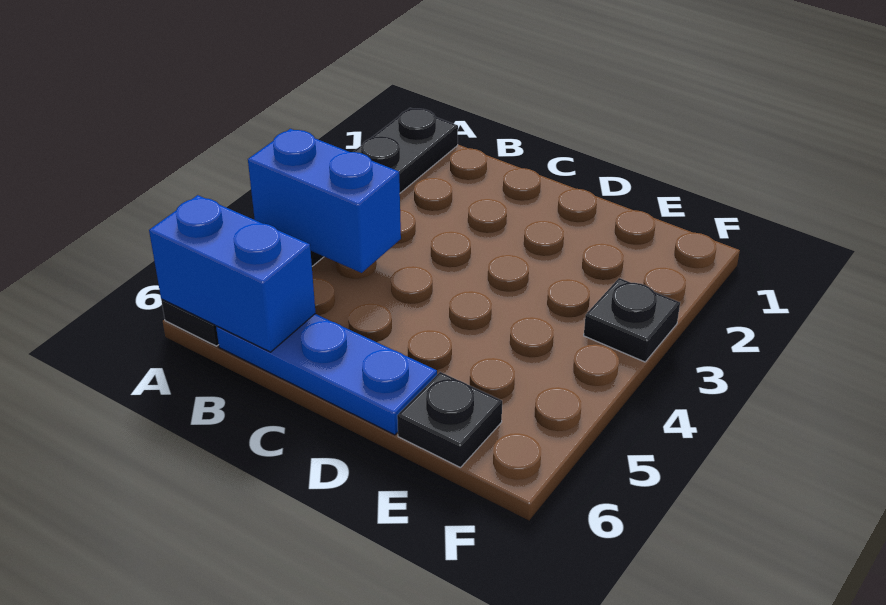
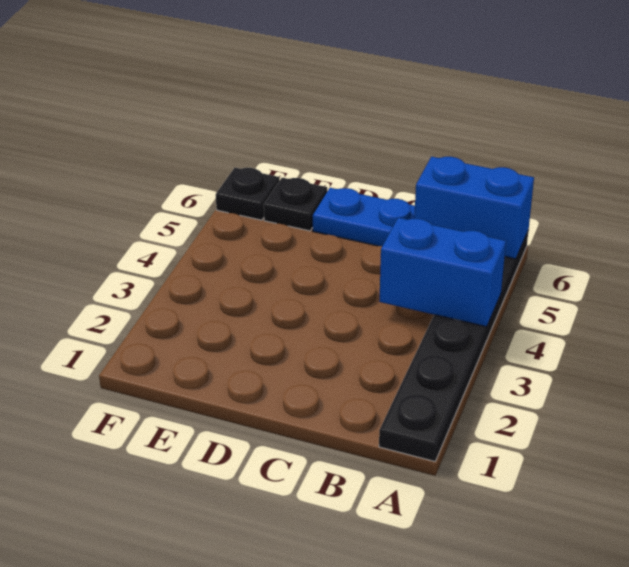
black plate F3 level 1 -> black plate F6 level 1

